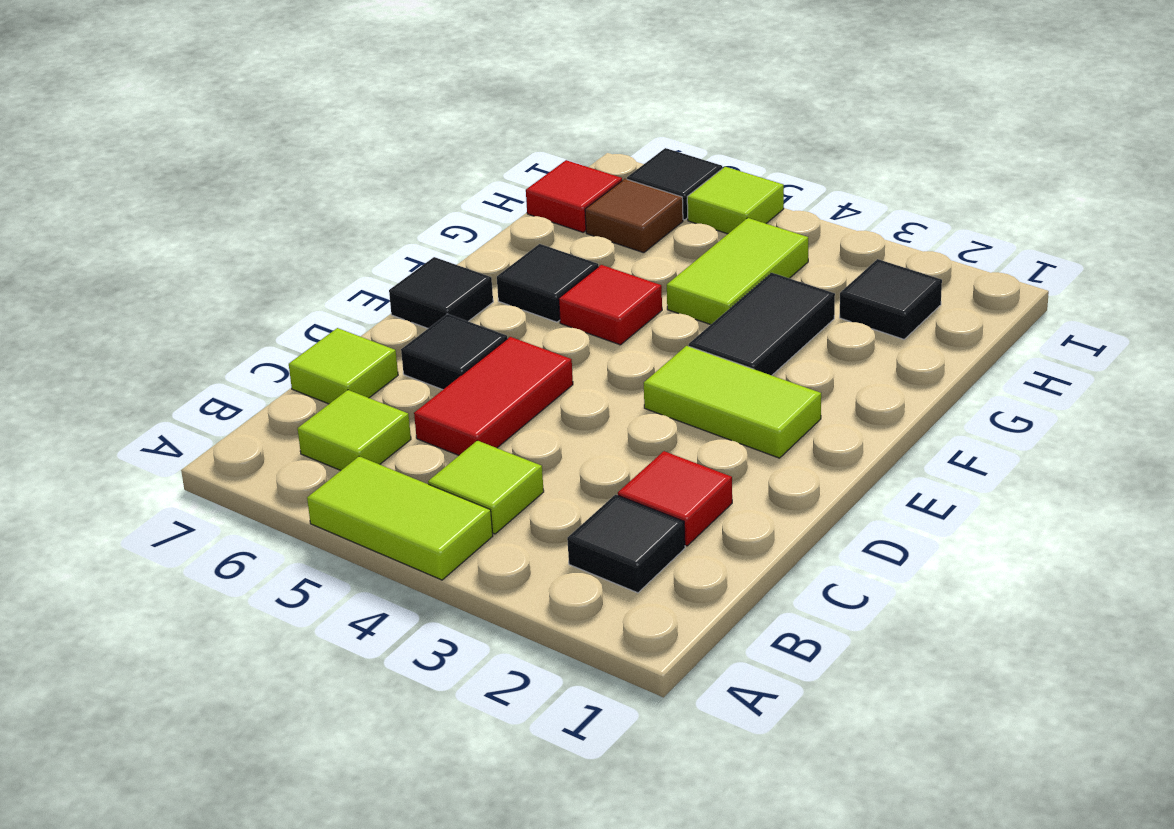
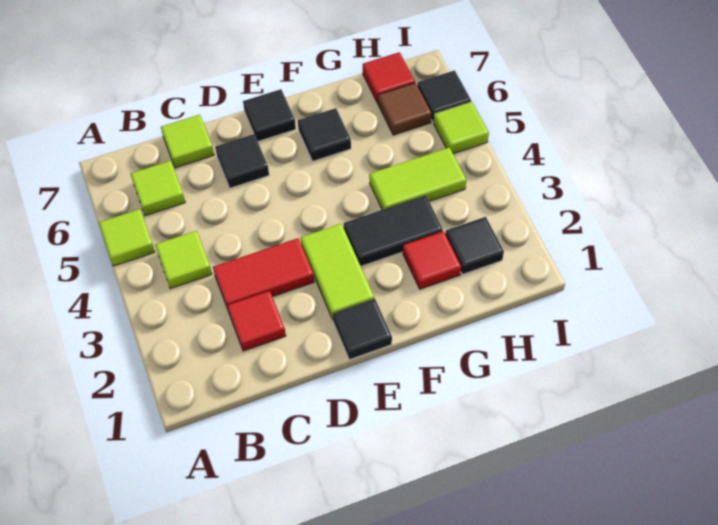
lime tile A4:A5 level 1 -> lime tile A5 level 1
black tile B2 level 1 -> black tile E1 level 1
red tile C5:D5 level 1 -> red tile C3:D3 level 1
red tile F5 level 1 -> red tile G2 level 1

